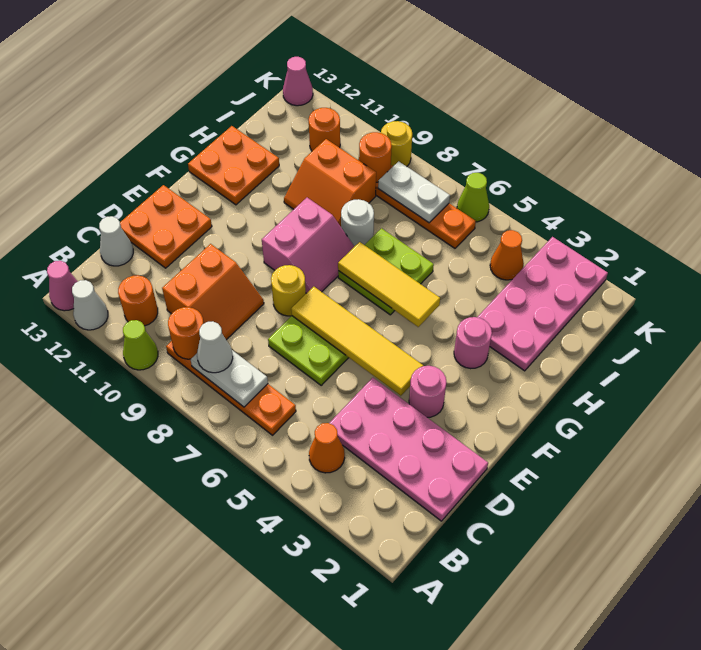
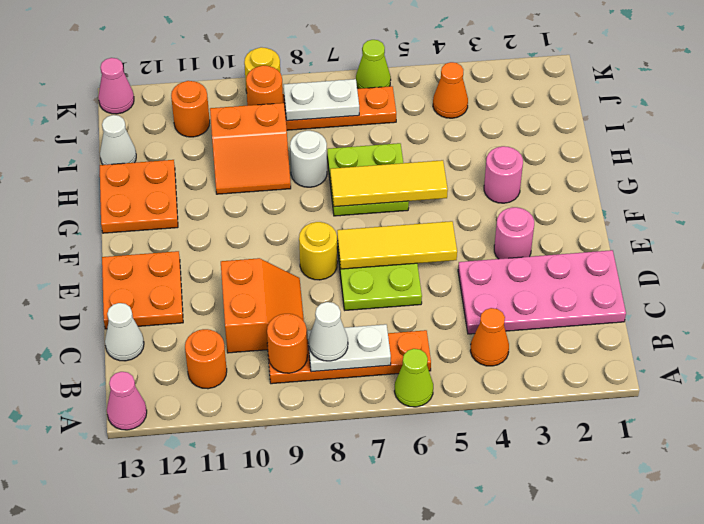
lime cone A10 level 1 -> lime cone A6 level 1
white cone A12 level 1 -> white cone I13 level 1
yellow tile E4:E7 level 2 -> yellow tile E5:E7 level 2
pink slope F8:G9 level 1 top 9 -> none
pink plate H2:K3 level 1 -> none

